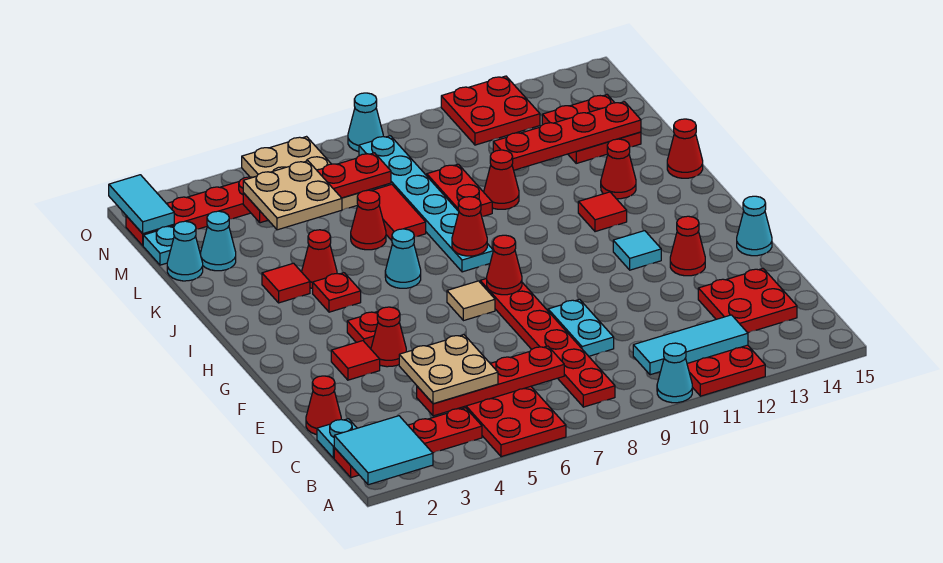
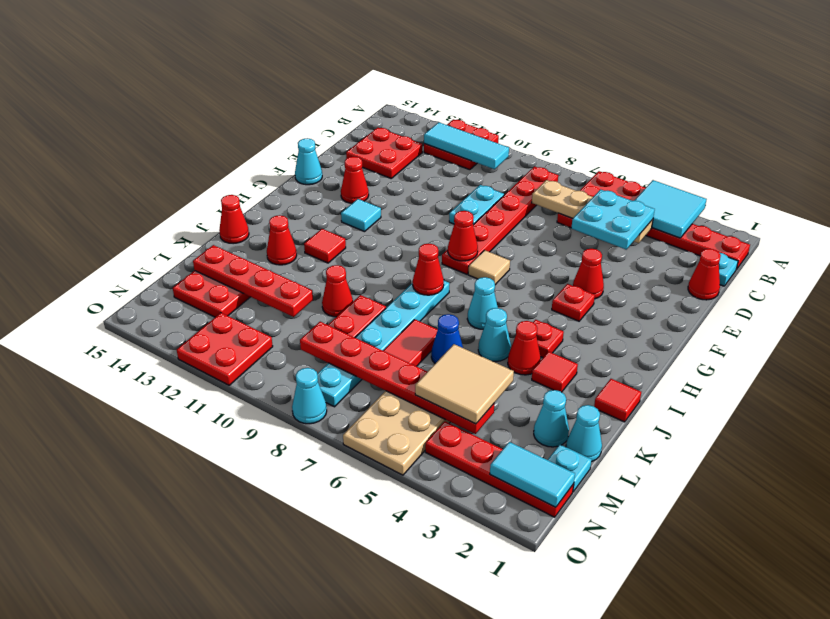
cyan tile A1:B2 level 2 -> cyan tile A3:B4 level 2
cyan cone A10 level 1 -> cyan cone J5 level 1
red plate C4:C7 level 2 -> tan plate C4:C7 level 2
tan plate C4:D5 level 3 -> cyan plate C4:D5 level 3
red tile F3 level 1 -> red tile J1 level 1
red cone K6 level 1 -> blue cone K6 level 1
tan plate L4:M5 level 3 -> tan tile L4:M5 level 3
red plate M4:M7 level 2 -> red plate M4:M9 level 2
cyan tile N1:O1 level 2 -> cyan tile N1:N2 level 2

